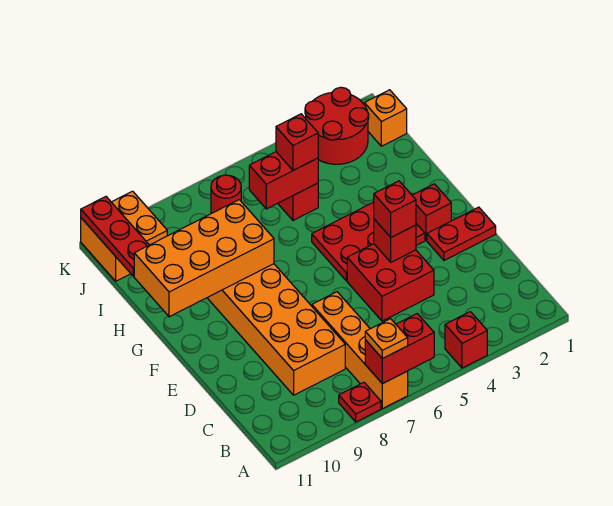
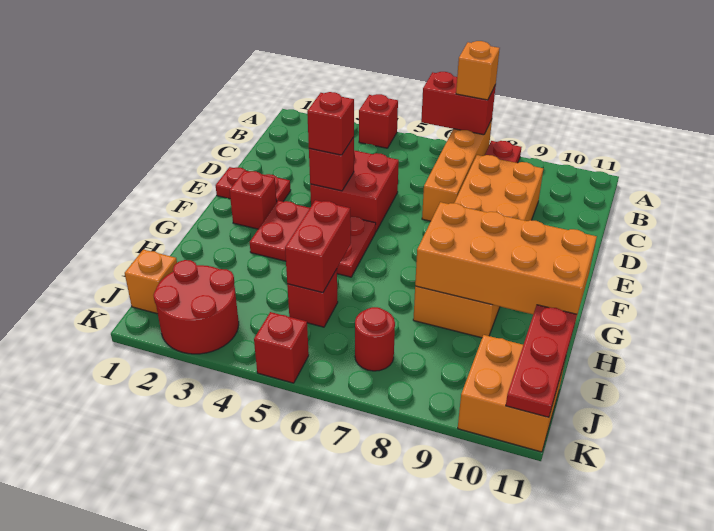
orange plate A7 level 3 -> orange brick A7 level 3
red brick I5:I6 level 2 -> red brick H5:I5 level 2
red brick I5 level 3 -> red brick K5 level 1

